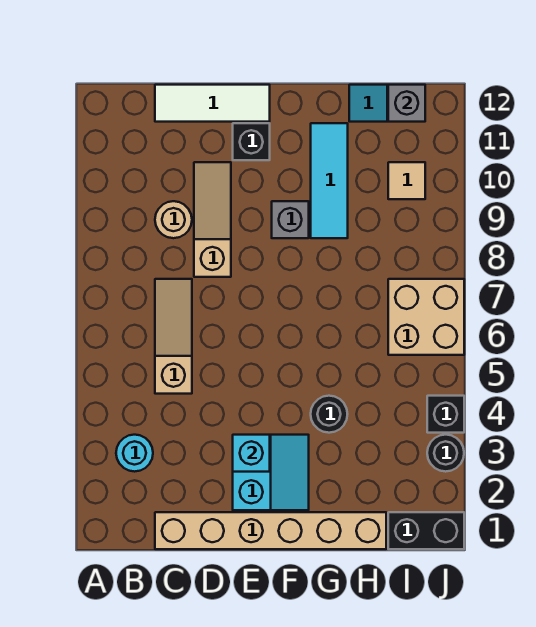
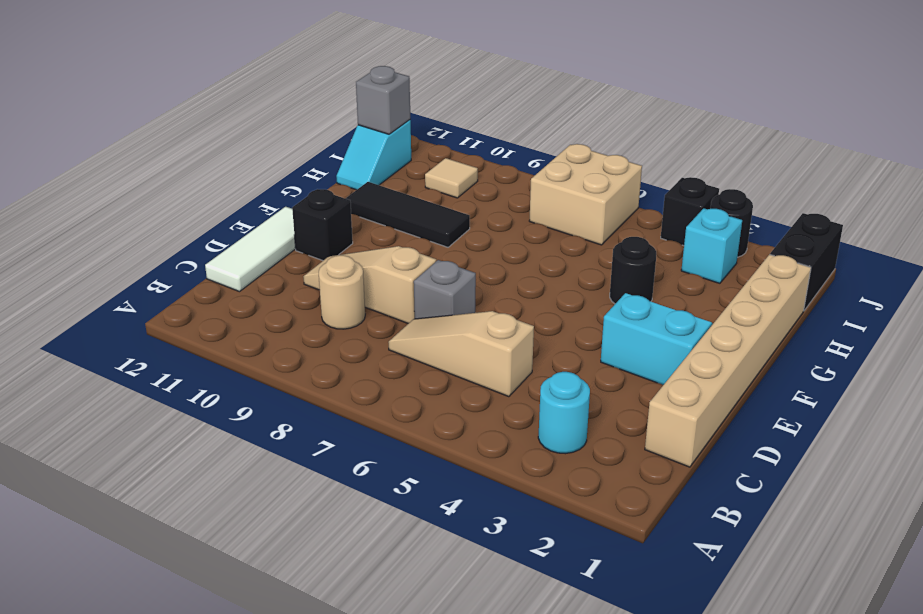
cyan brick E3 level 2 -> cyan brick I3 level 1
grey brick F9 level 1 -> grey brick D7 level 1
cyan tile G9:G11 level 1 -> black tile G9:G11 level 1

